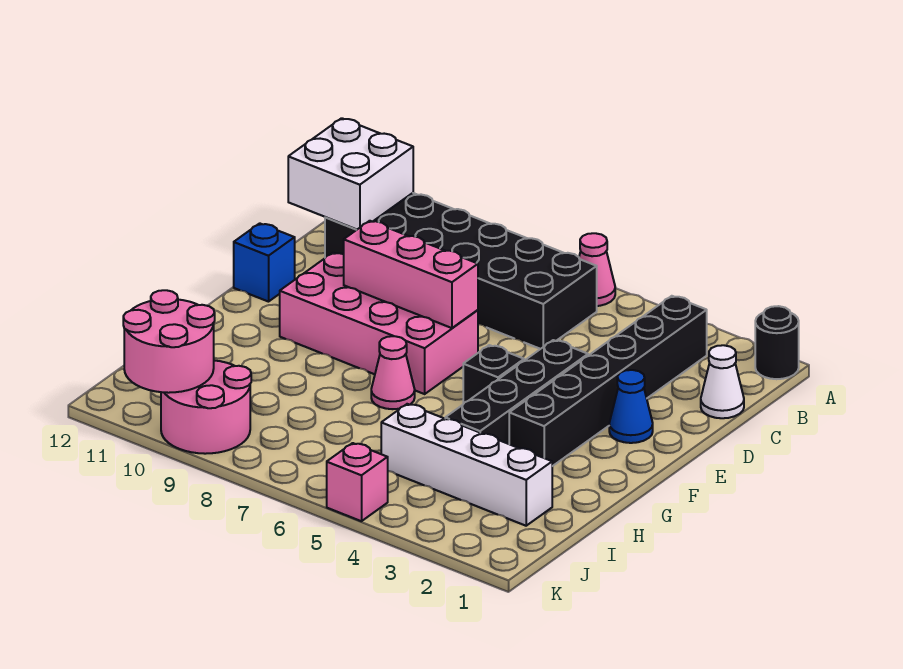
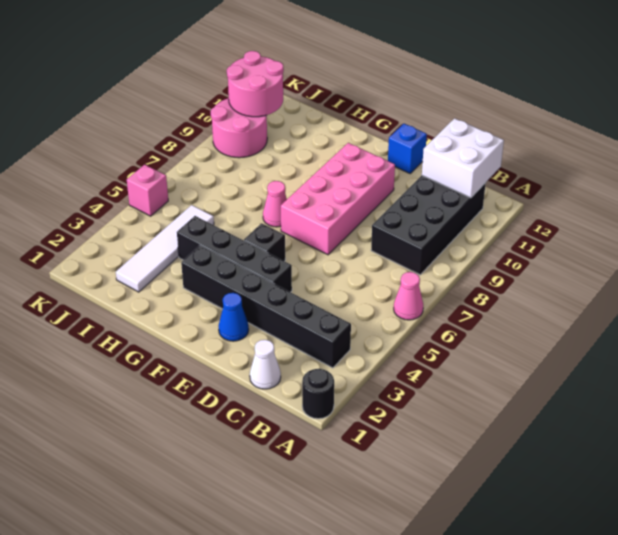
black brick B6:C11 level 1 -> black brick B8:C11 level 1
pink brick E7:E9 level 2 -> none
white brick I2:I5 level 1 -> white tile I2:I5 level 1

